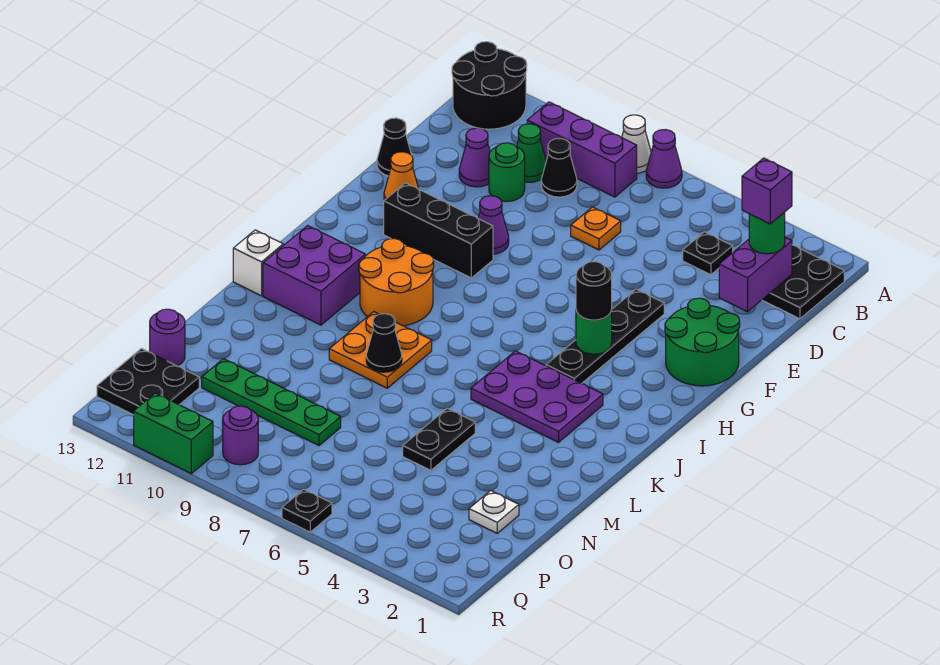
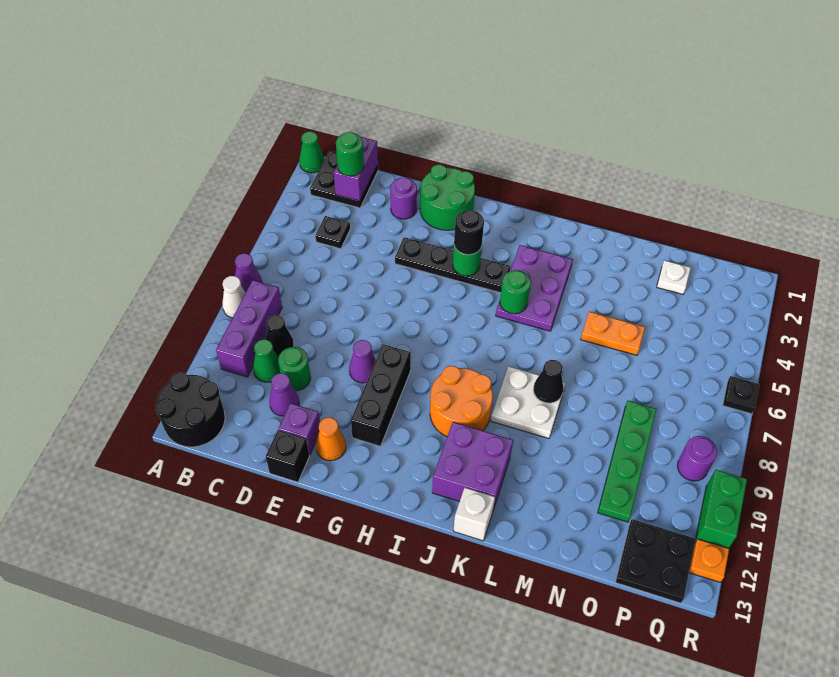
none -> green cone A1 level 1
purple brick C2:D2 level 2 -> purple brick C1:C2 level 2
purple brick C2 level 4 -> purple brick E12 level 1
orange plate D7 level 1 -> orange plate R12 level 1
black cone E13 level 1 -> black brick E13 level 1
none -> green round brick J5 level 2
orange plate K8:L9 level 1 -> white plate K8:L9 level 1
black plate M5:N5 level 1 -> orange plate M5:N5 level 1
purple round brick O13 level 1 -> purple round brick E2 level 1

